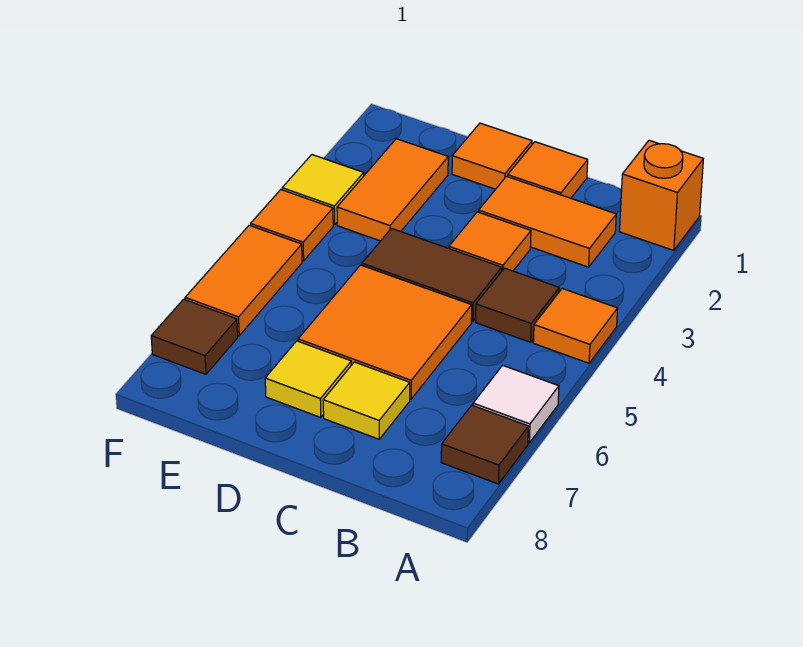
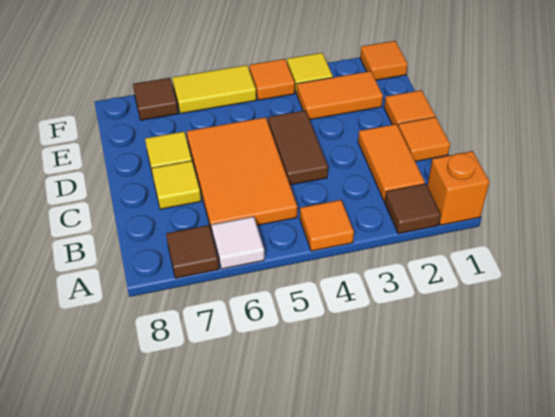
brown tile B4 level 1 -> brown tile A2 level 1
orange tile C3 level 1 -> orange tile F1 level 1
orange tile C5:D6 level 1 -> orange tile B5:D6 level 1
orange tile F5:F6 level 1 -> yellow tile F5:F6 level 1

